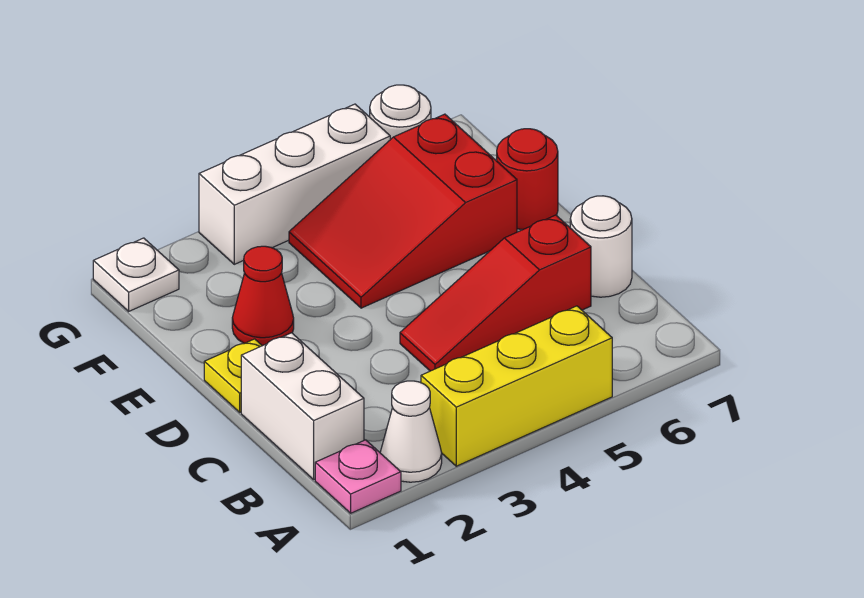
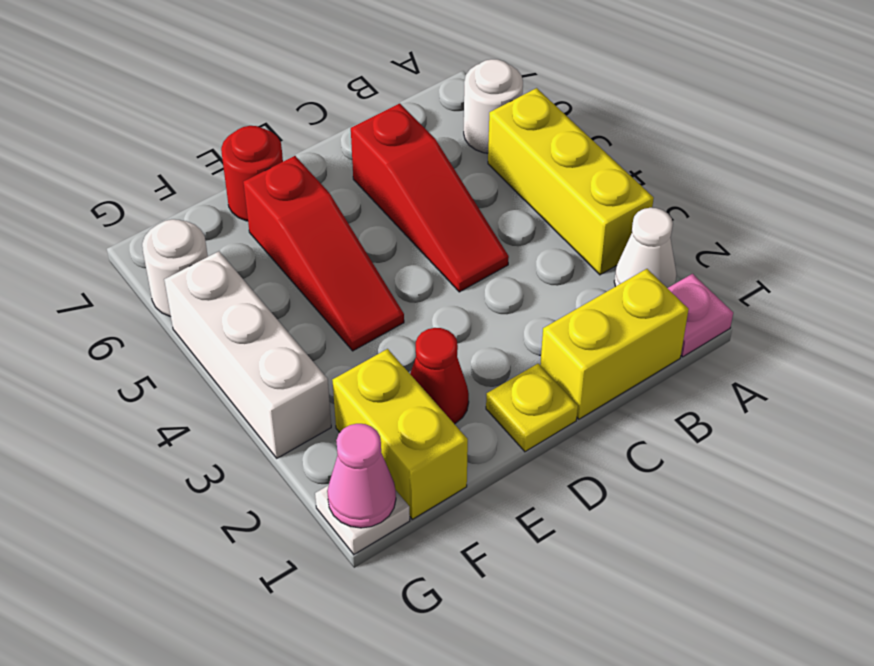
white brick B1:C1 level 1 -> yellow brick B1:C1 level 1
white round brick C7 level 1 -> white round brick A6 level 1
red slope E4:F6 level 1 top 6 -> red slope E4:E6 level 1 top 6
none -> yellow brick F1:F2 level 1
none -> pink cone G1 level 2

